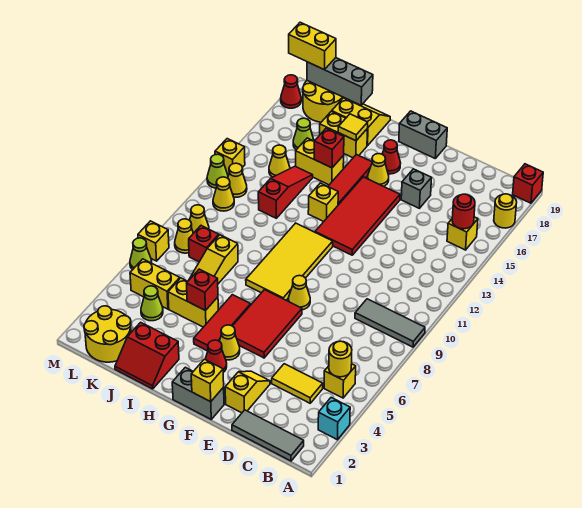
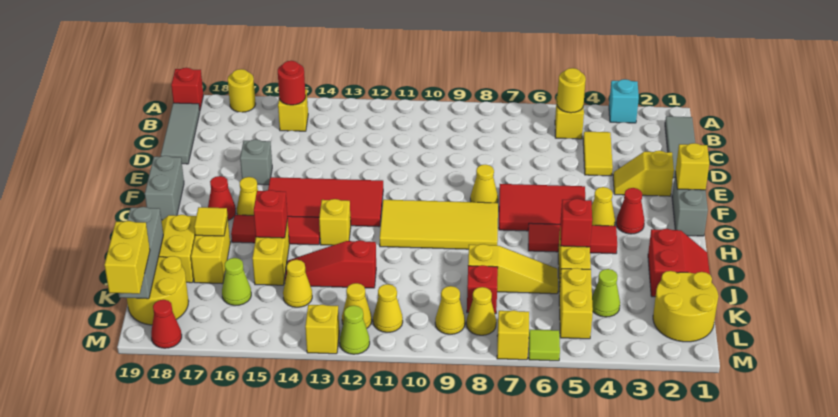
grey tile A9:C9 level 1 -> grey tile B19:D19 level 1
lime cone M6 level 1 -> lime tile M6 level 1

